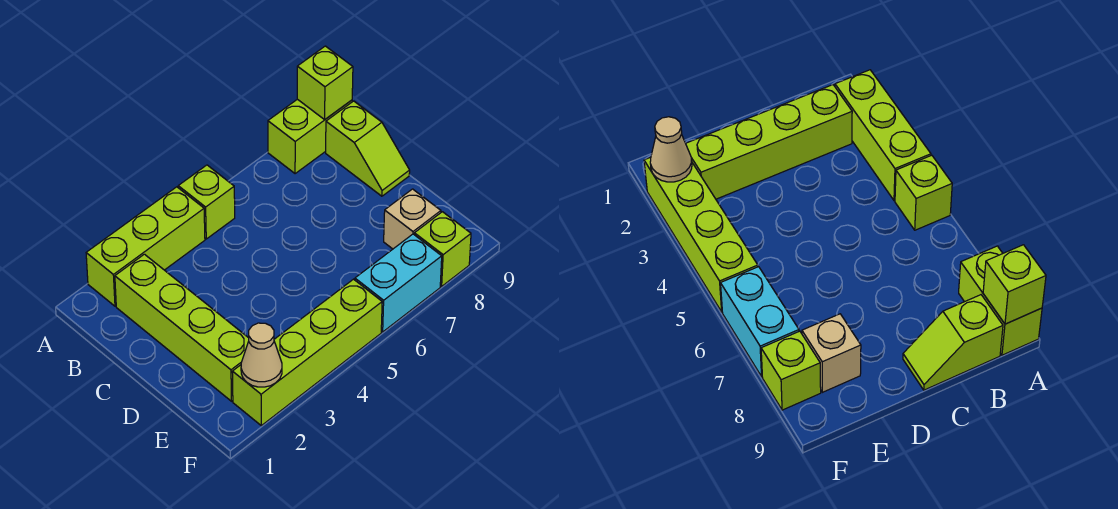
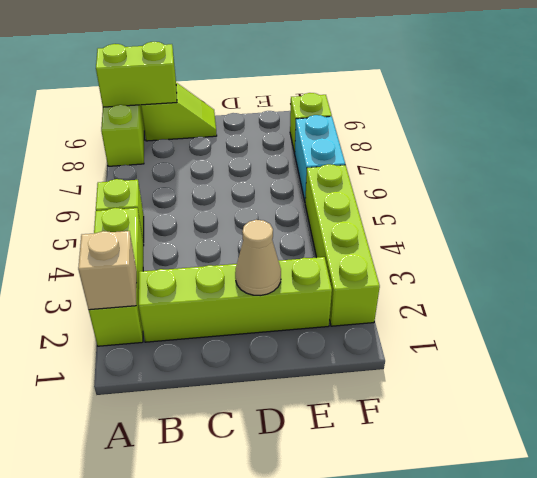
lime brick A9 level 2 -> lime brick A9:B9 level 2
tan brick E8 level 1 -> tan brick A2 level 2
tan cone F2 level 2 -> tan cone D2 level 2

